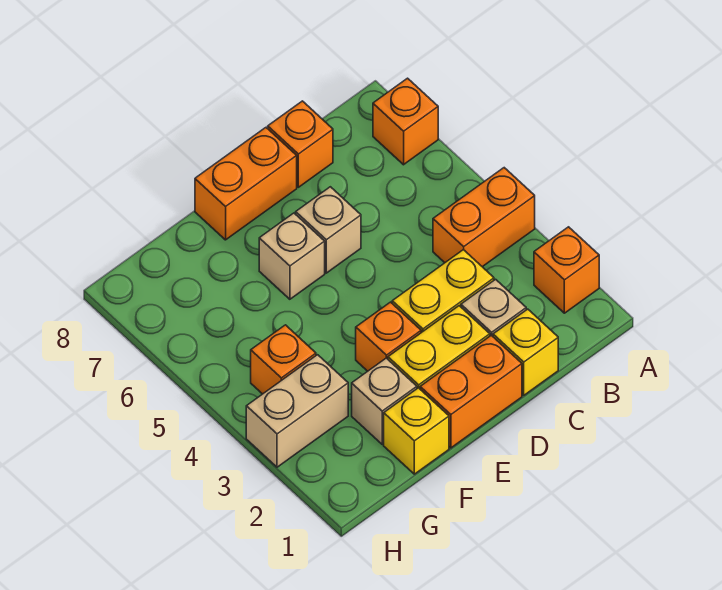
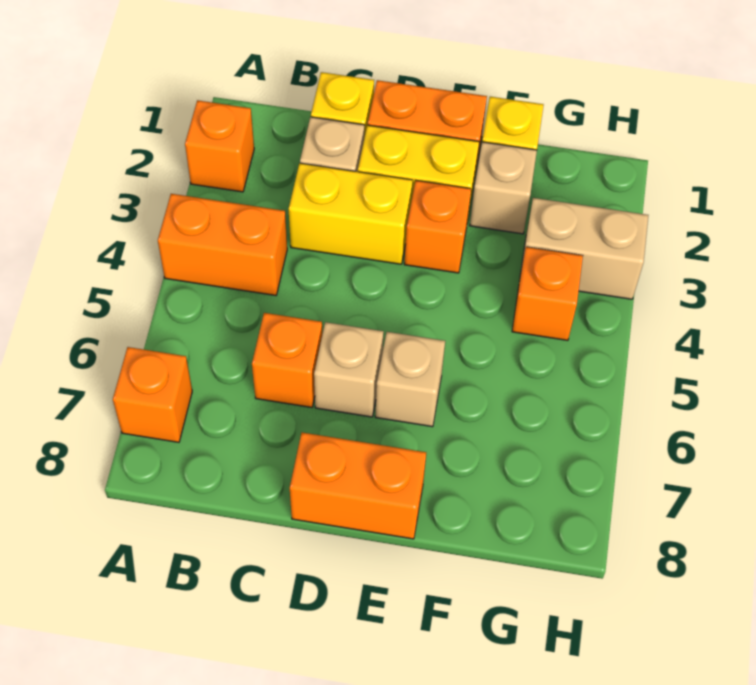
orange brick C8 level 1 -> orange brick C6 level 1

